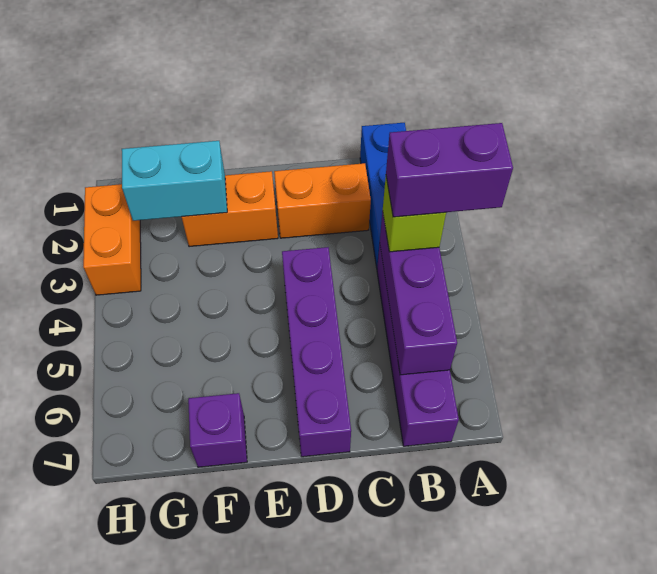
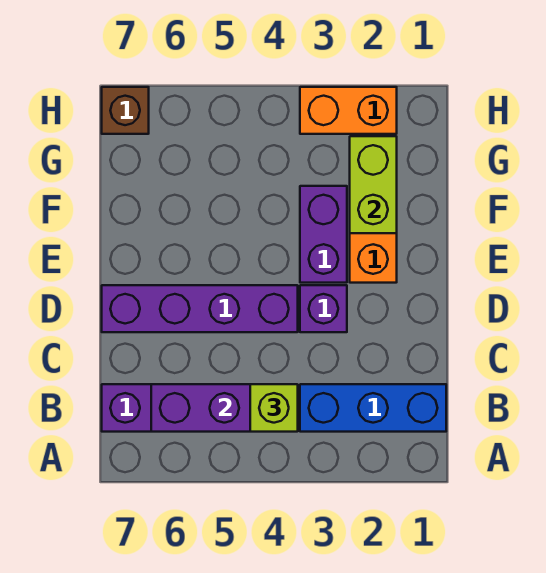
purple brick A4:B4 level 4 -> purple brick E3:F3 level 1
orange brick C2:D2 level 1 -> none
cyan brick F2:G2 level 2 -> lime brick F2:G2 level 2
purple brick F7 level 1 -> purple brick D3 level 1
none -> brown brick H7 level 1

